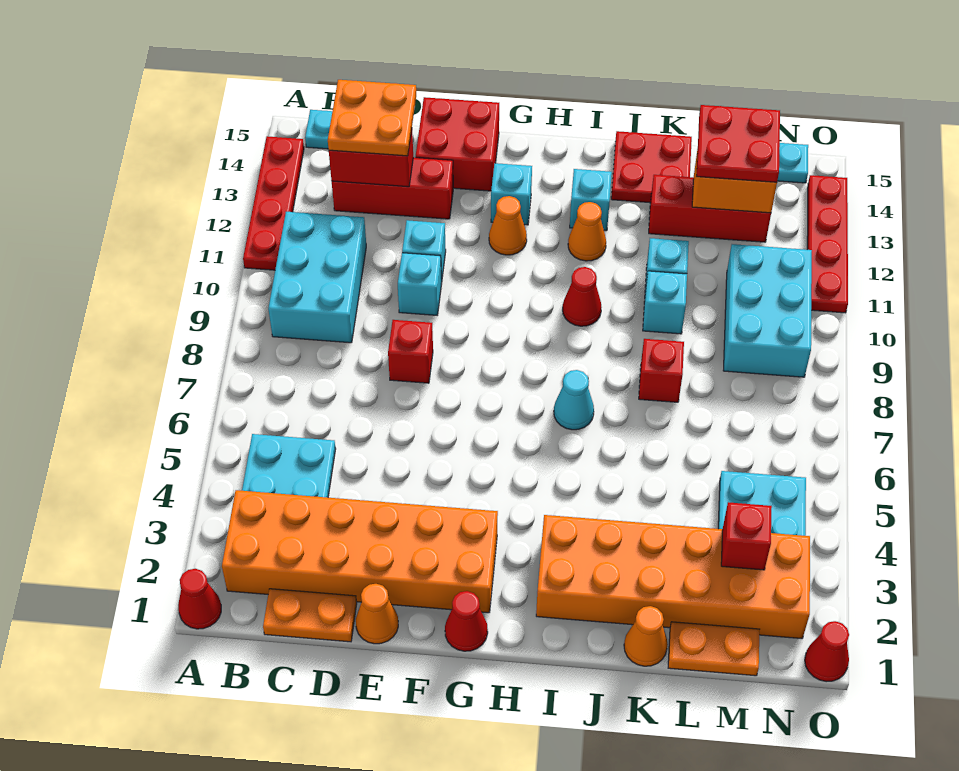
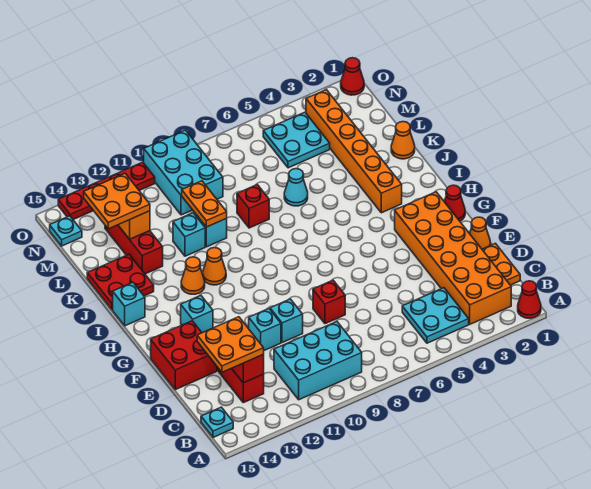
red plate A11:A14 level 1 -> none
orange cone G12 level 1 -> orange cone I11 level 1
orange brick I2:N3 level 1 -> orange brick I3:N3 level 1
cyan cone I7 level 1 -> cyan cone K6 level 1
red cone I10 level 1 -> none
cyan brick I13 level 1 -> cyan brick I15 level 1
orange plate L1:M1 level 1 -> orange plate K10:L10 level 2
red plate L13:M14 level 3 -> orange plate L13:M14 level 3
red brick M3 level 2 -> none
cyan brick M9:N11 level 1 -> cyan brick M9:O10 level 1

